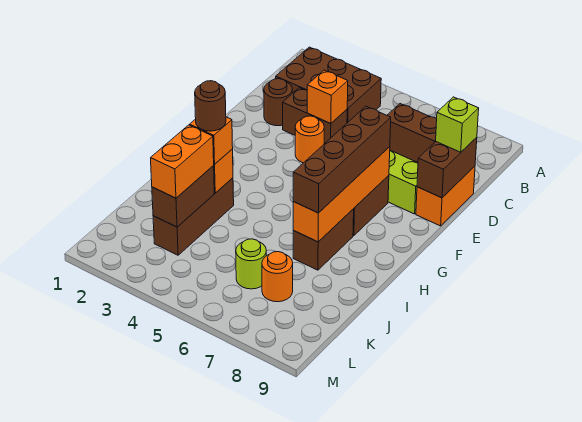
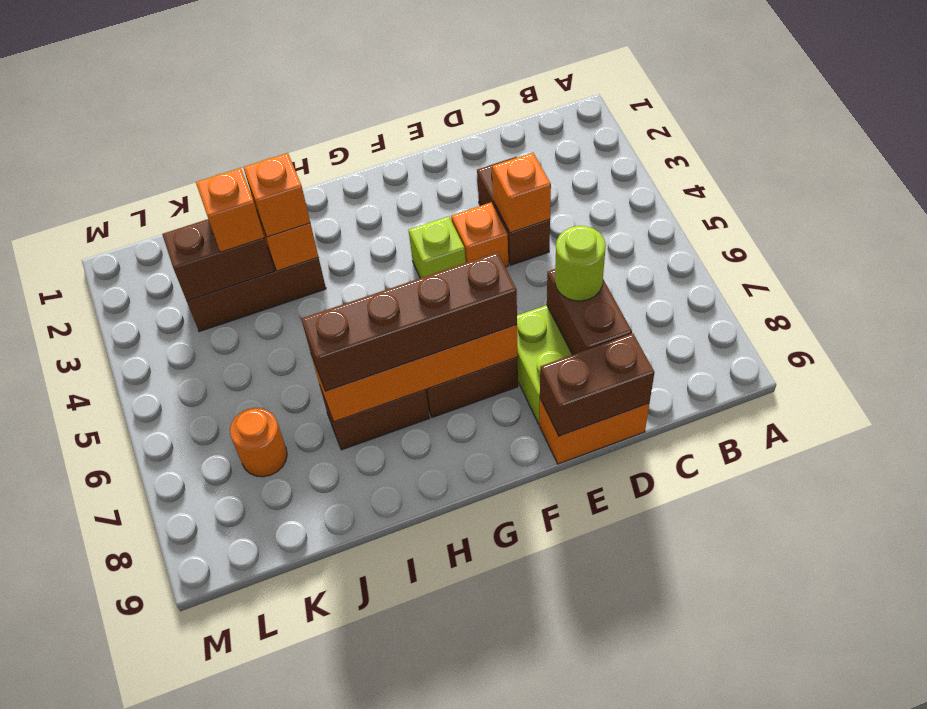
brown brick B2:C4 level 1 -> none
brown round brick D2 level 1 -> none
lime brick D9 level 3 -> lime brick F4 level 1
orange round brick E4 level 1 -> orange brick E4 level 1
brown round brick I3 level 4 -> none
orange brick J3:K3 level 3 -> orange brick J3 level 3
lime round brick K6 level 1 -> lime round brick D7 level 3

